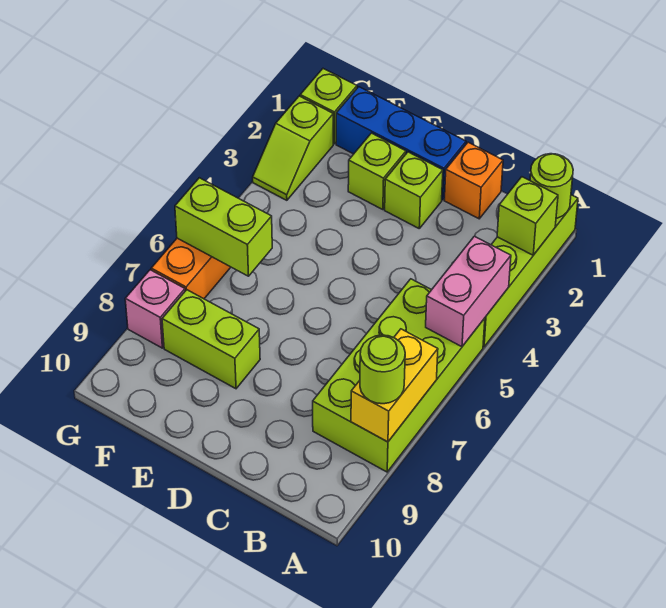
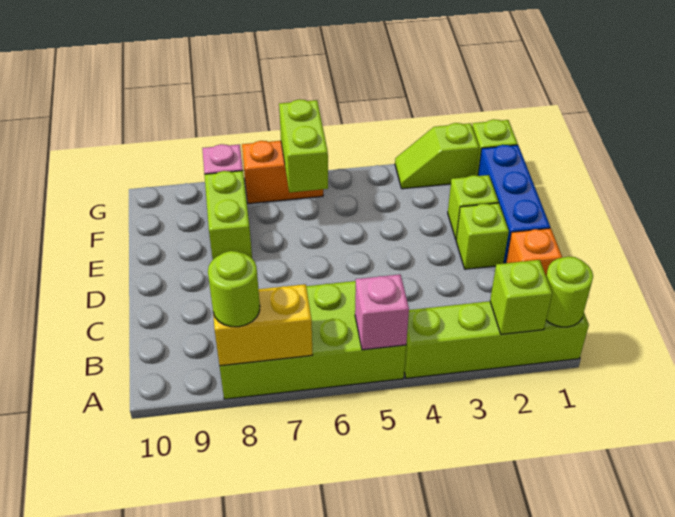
pink brick A4:A5 level 2 -> pink brick A5 level 2

